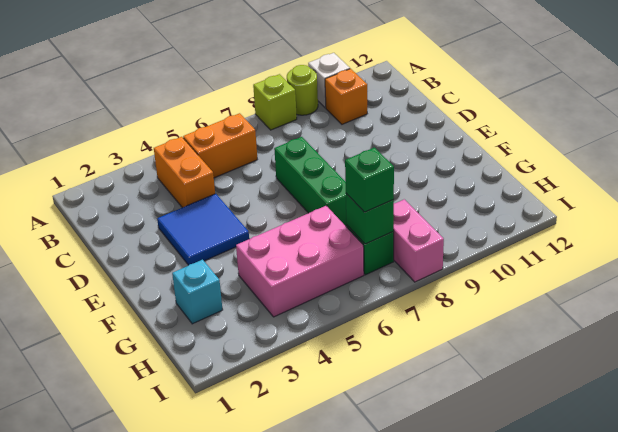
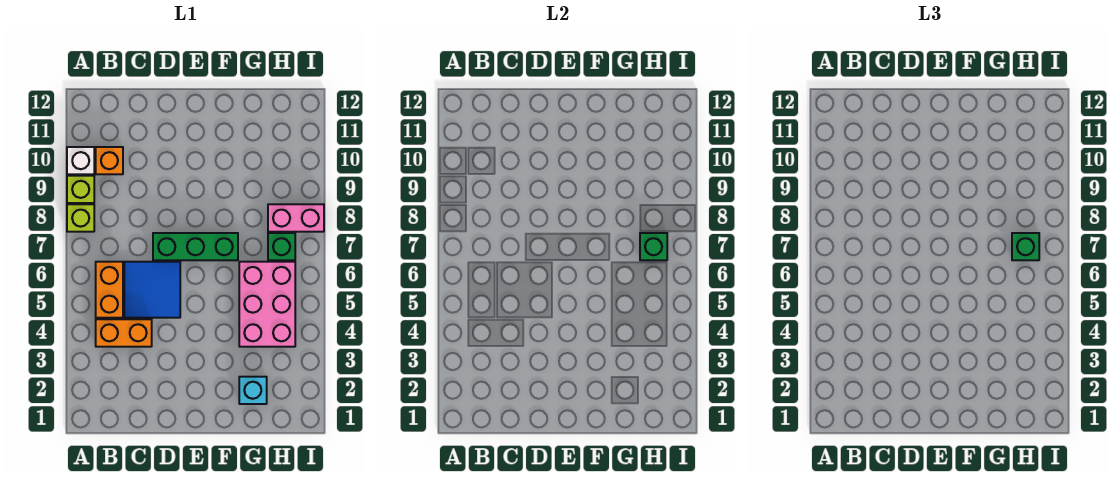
lime round brick A9 level 1 -> lime brick A9 level 1
blue tile D3:E4 level 1 -> blue tile C5:D6 level 1

